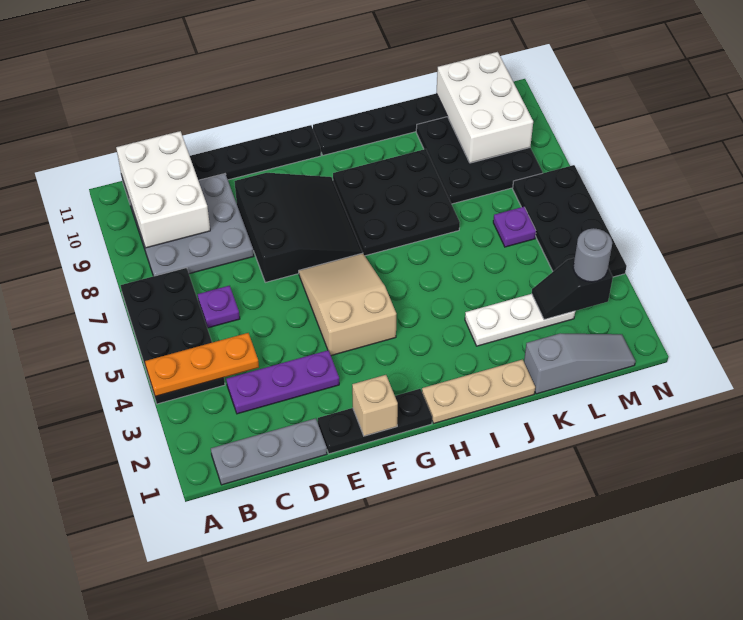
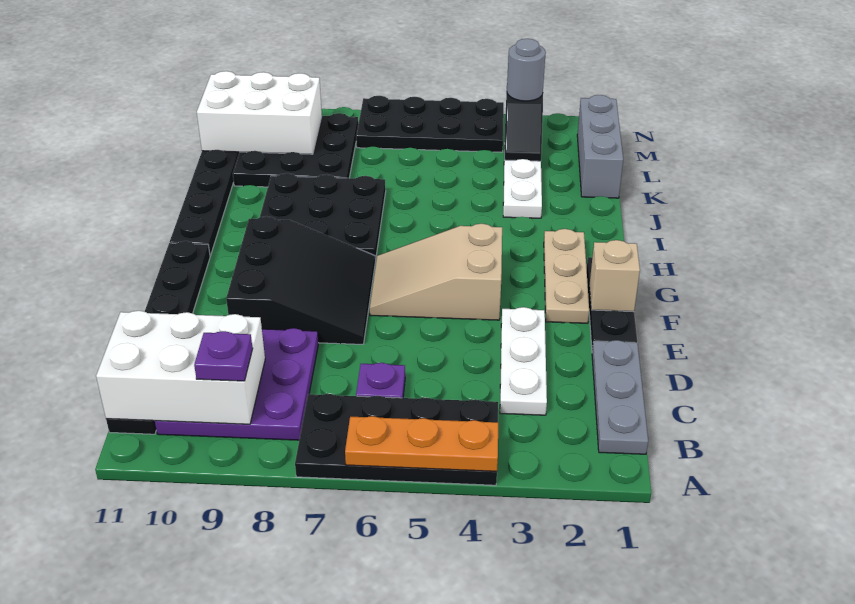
orange plate A4:C4 level 2 -> orange plate A4:A6 level 2
grey plate B8:D10 level 1 -> purple plate B8:D10 level 1
purple plate C3:E3 level 1 -> white plate C3:E3 level 1
black slope E7:G9 level 1 top E -> black slope E7:G9 level 1 top 9
tan plate H1:J1 level 1 -> tan plate F2:H2 level 1
grey slope K1:M1 level 1 top K -> grey brick K1:M1 level 1
purple plate L6 level 1 -> purple plate B9 level 3

